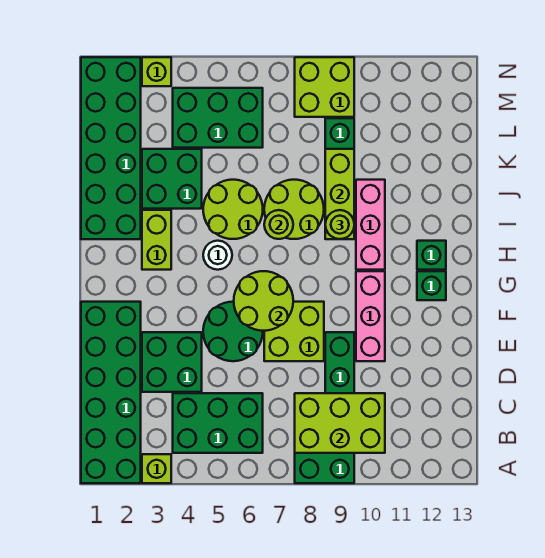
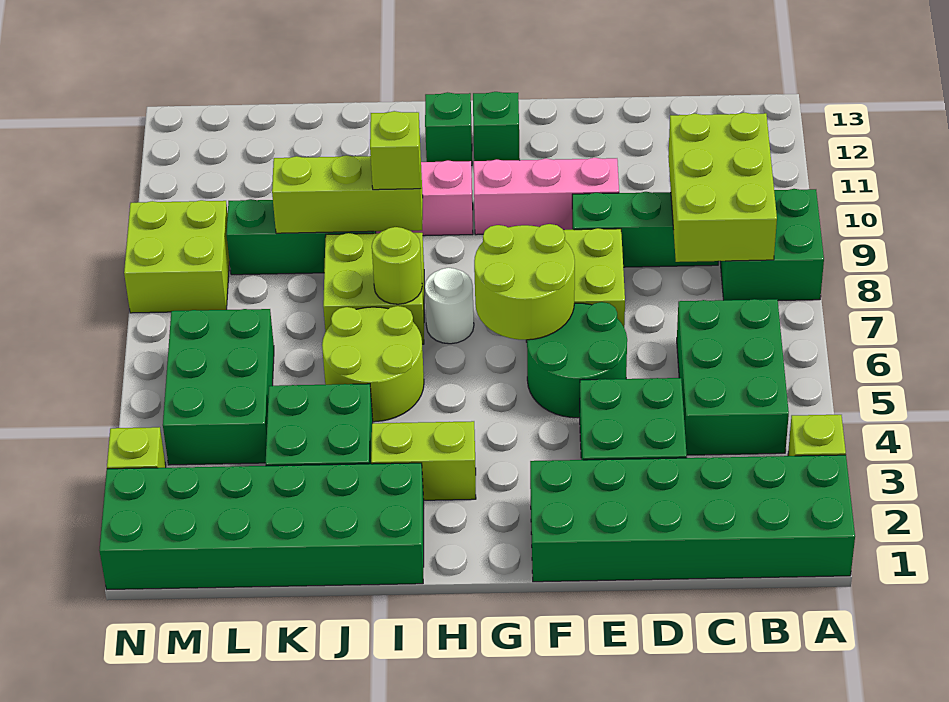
white round brick H5 level 1 -> white round brick H7 level 1
lime round brick I7:J8 level 1 -> lime brick I7:J8 level 1
lime round brick I9 level 3 -> lime brick I9 level 3

